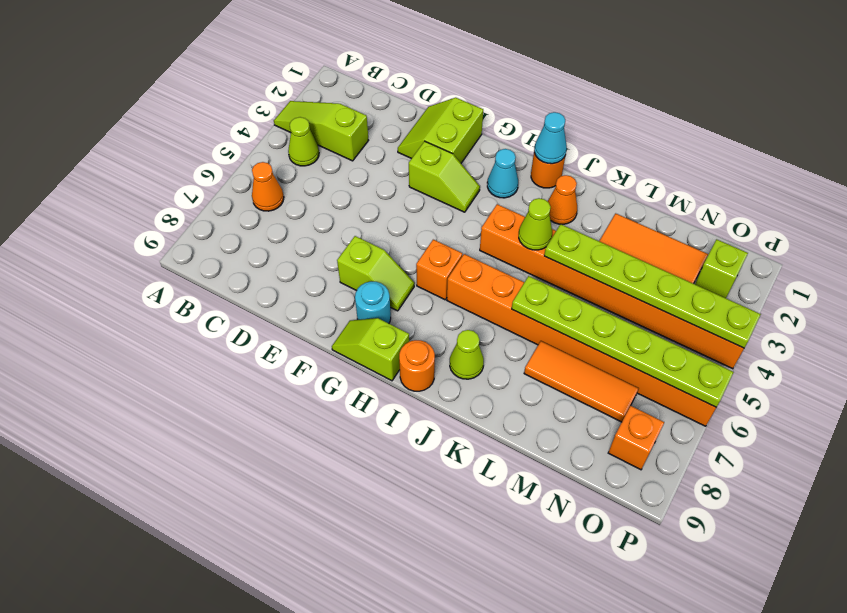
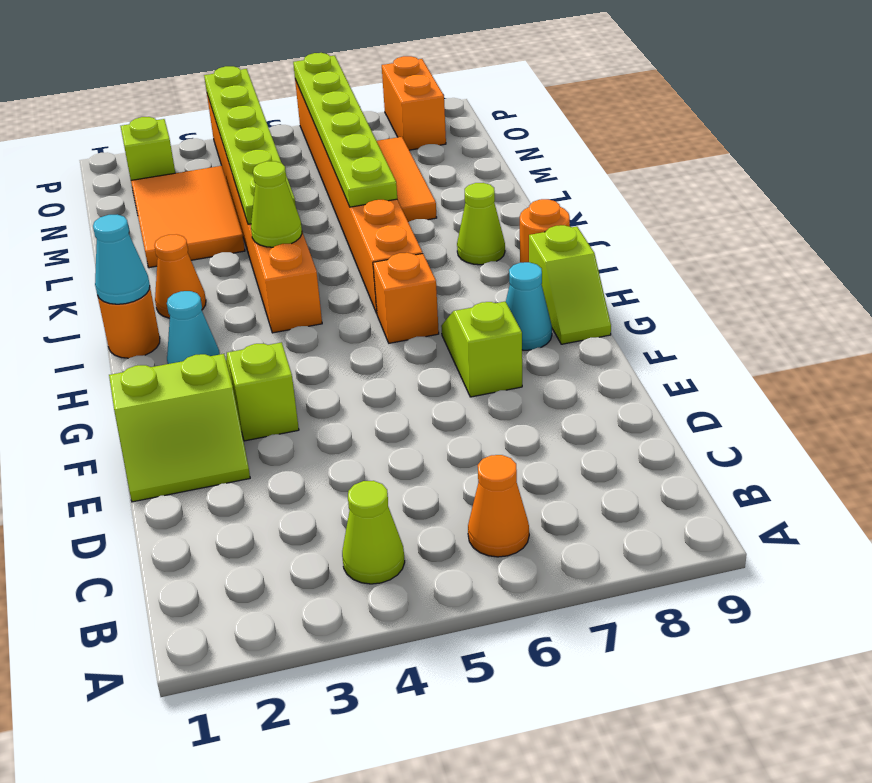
lime slope A3:C3 level 1 top C -> none
cyan round brick G8 level 1 -> cyan cone G8 level 1
orange brick O8 level 1 -> orange brick O8:P8 level 1

